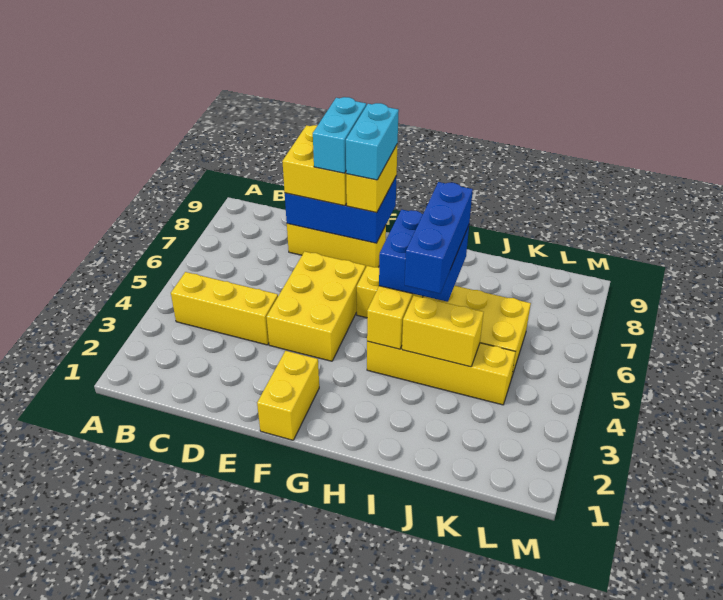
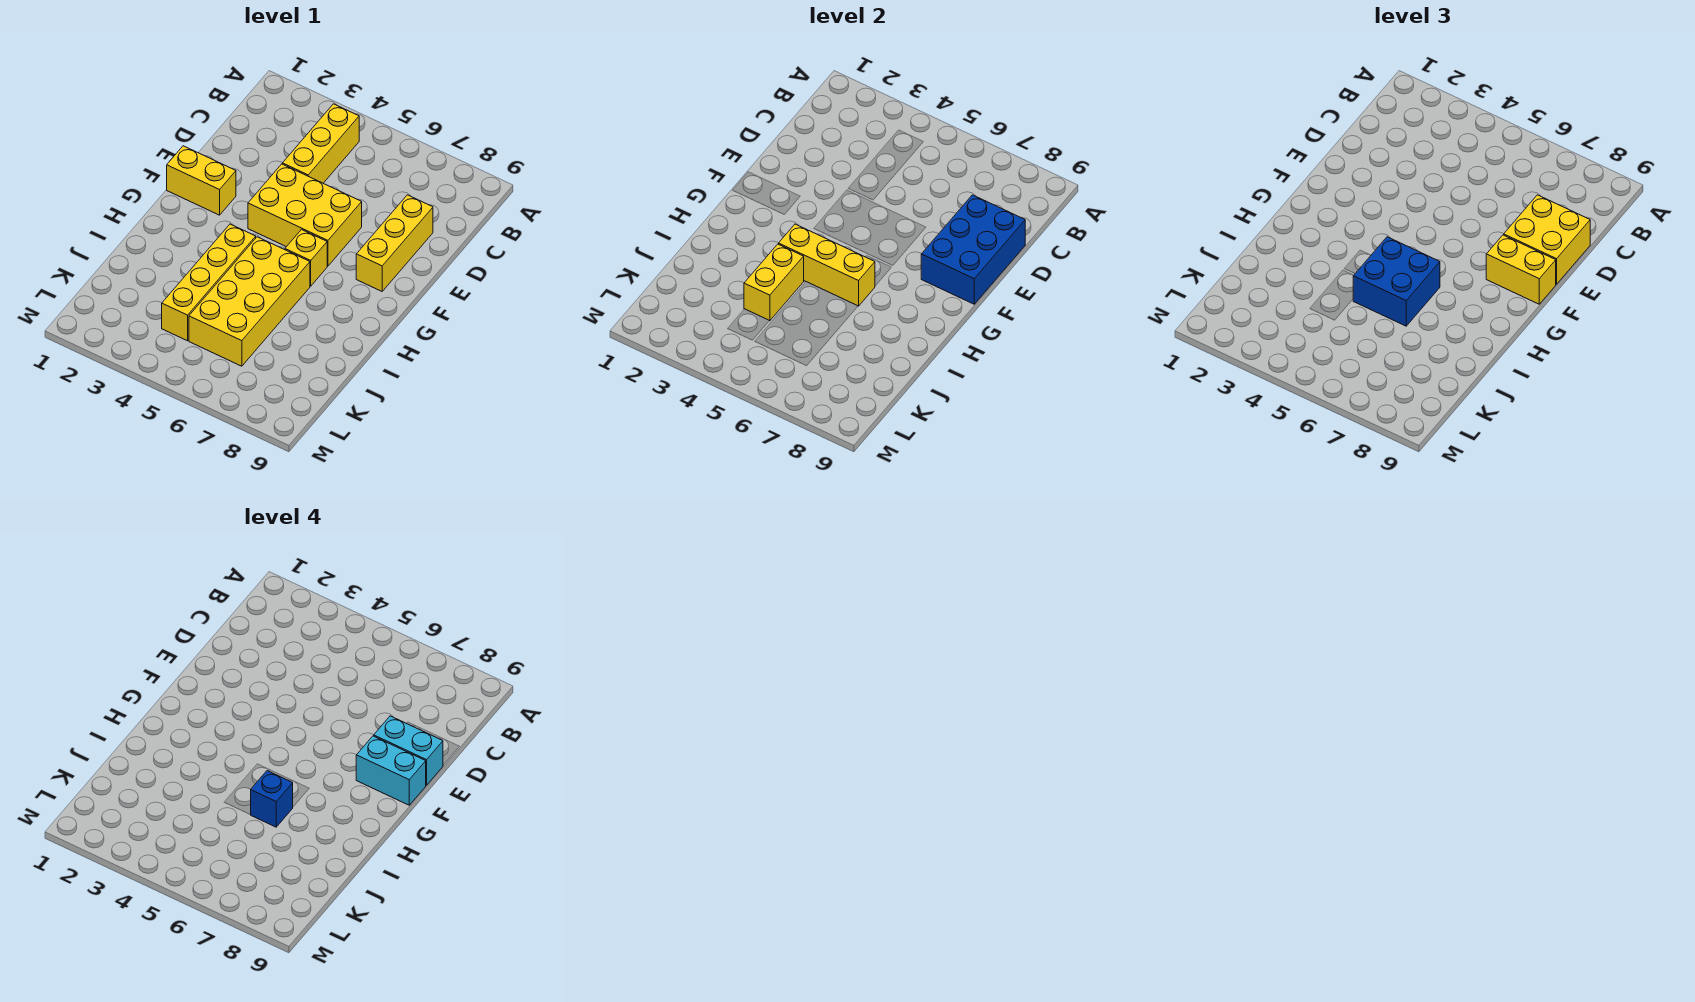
blue brick I4:I6 level 4 -> blue brick I6 level 4

